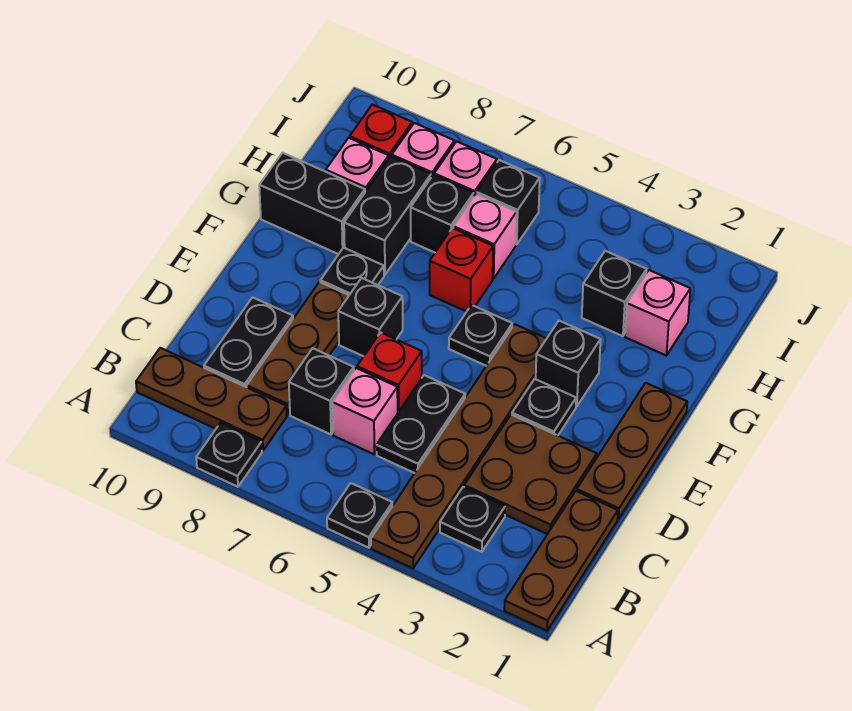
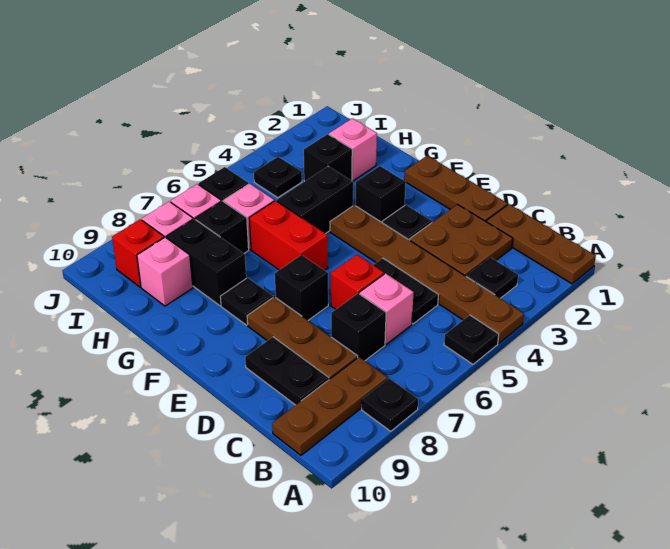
black plate F5 level 1 -> black plate I4 level 1
red brick G6 level 1 -> red brick F6:G6 level 1
black brick G9:G10 level 1 -> black brick G4:G5 level 1

